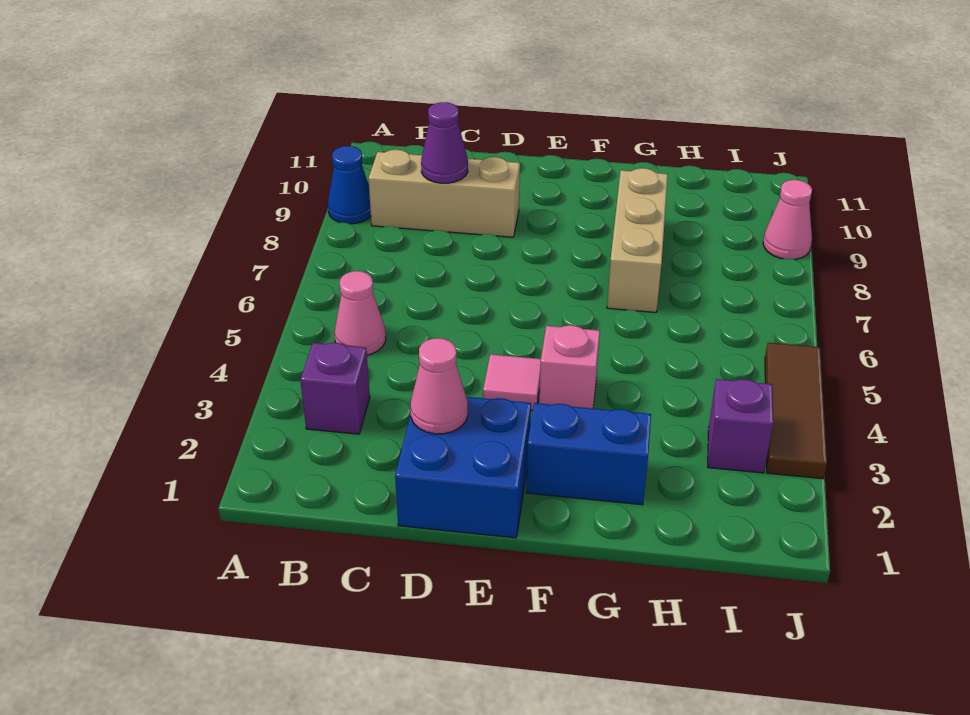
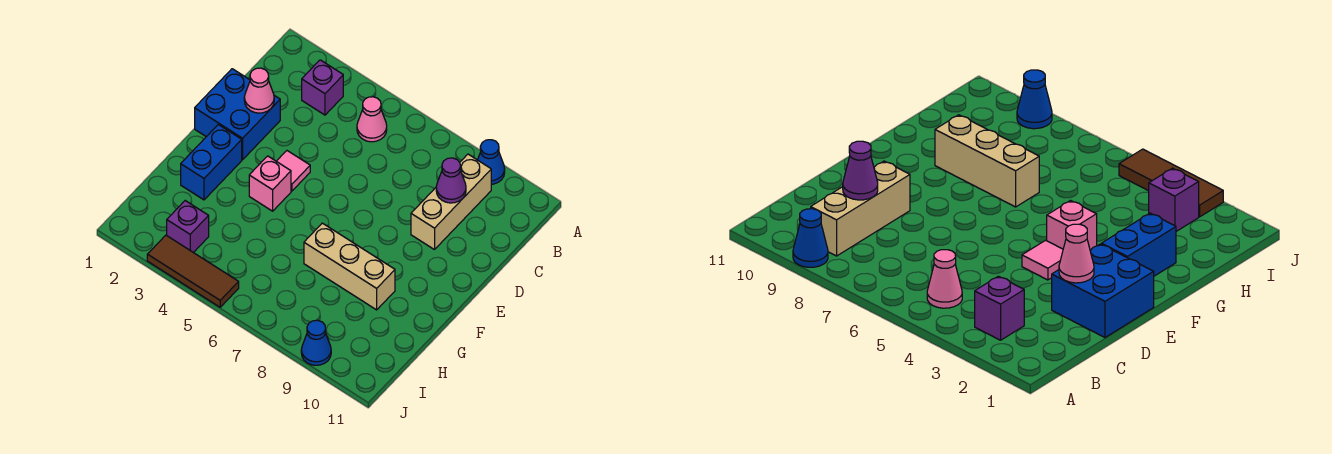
pink cone J9 level 1 -> blue cone J9 level 1

